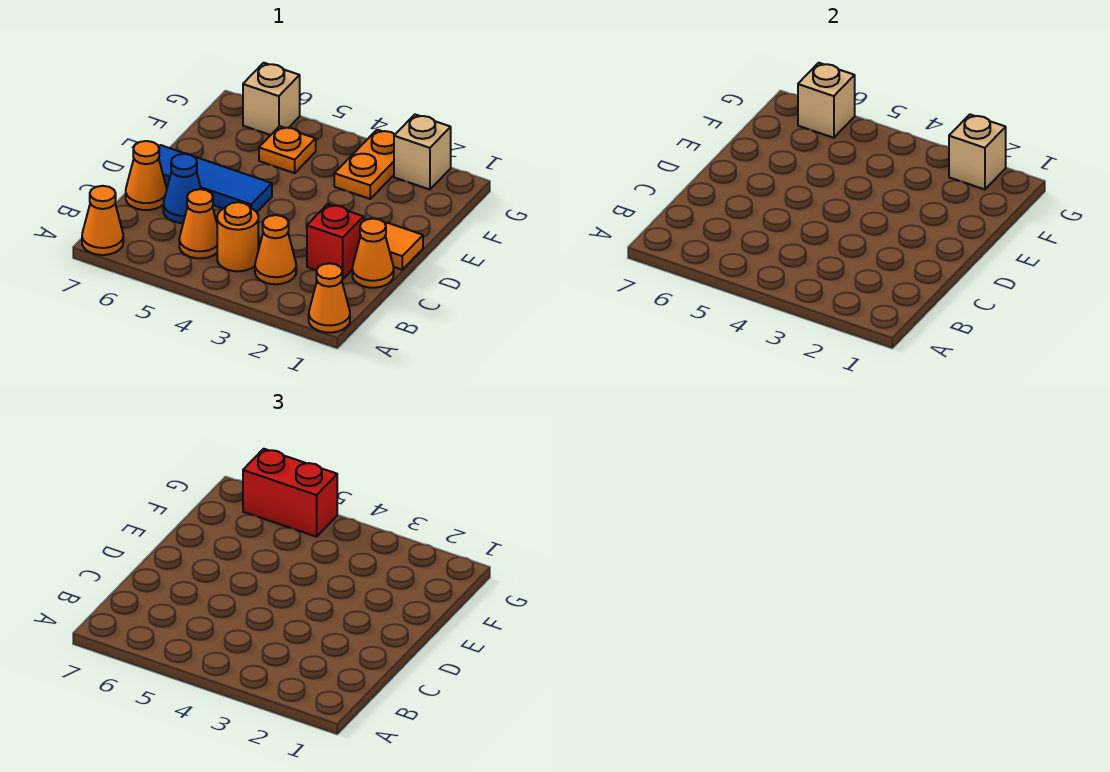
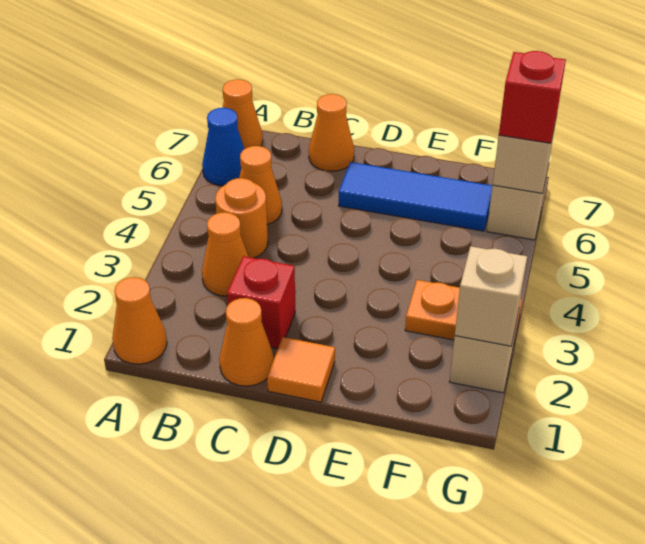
blue cone C6 level 1 -> blue cone A6 level 1
blue tile D5:D7 level 1 -> blue tile D6:F6 level 1
orange plate F5 level 1 -> none
red brick G5:G6 level 3 -> red brick G6 level 3

